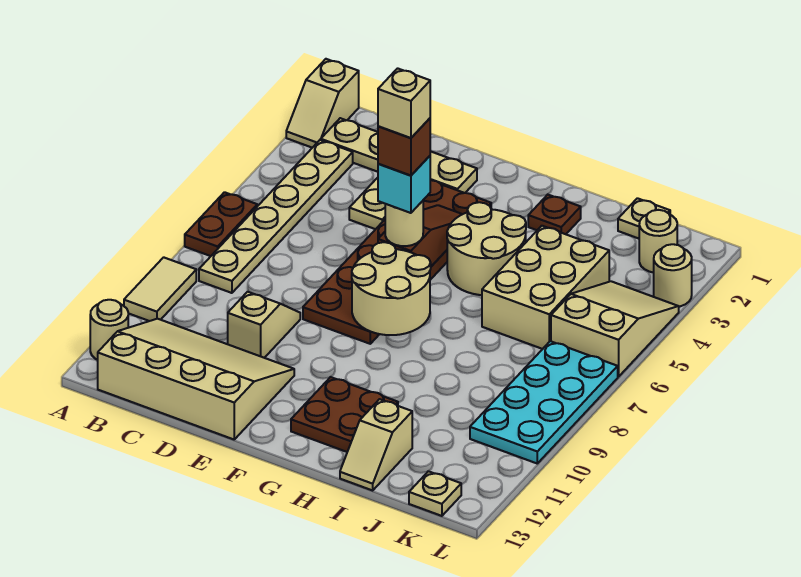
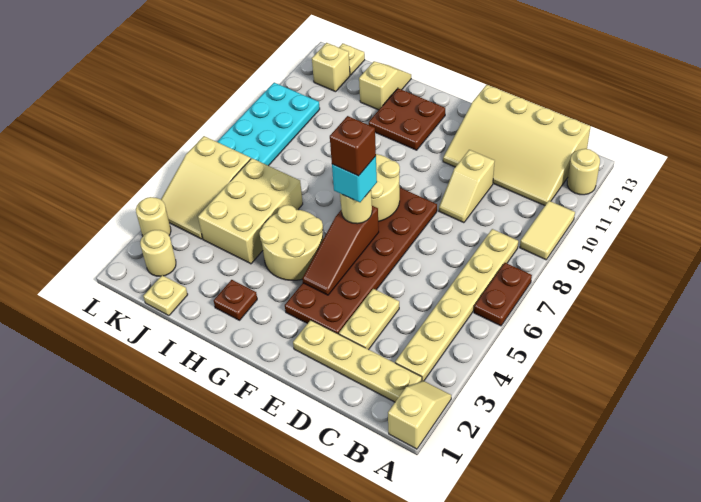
tan brick F6 level 6 -> tan brick K12 level 1

